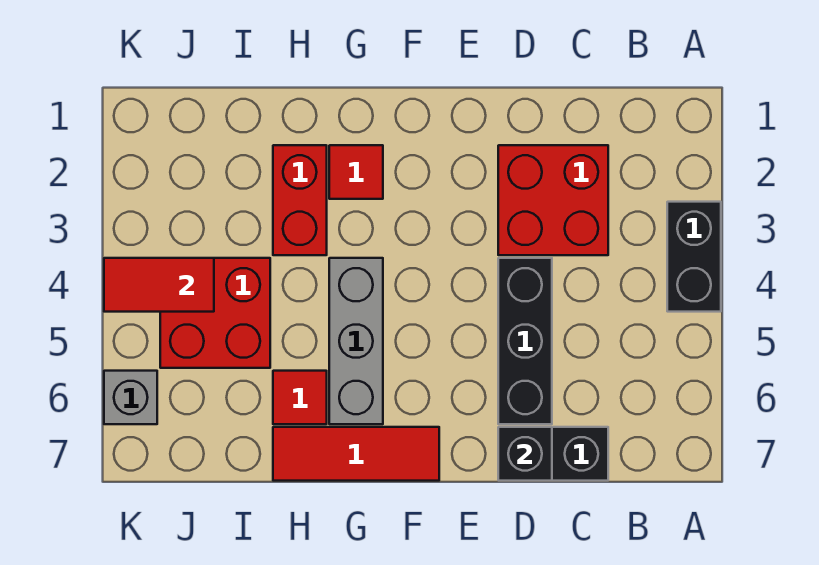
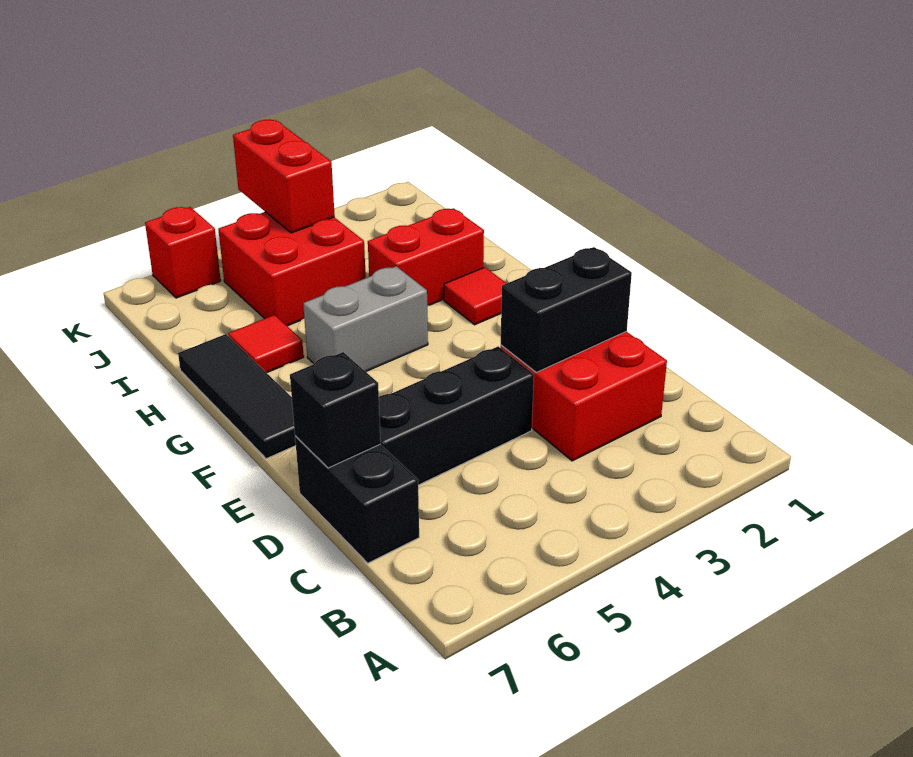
black brick A3:A4 level 1 -> black brick D2:D3 level 2
red tile F7:H7 level 1 -> black tile F7:H7 level 1
grey brick G4:G6 level 1 -> grey brick G4:G5 level 1
red tile J4:K4 level 2 -> red brick J4:K4 level 2
grey brick K6 level 1 -> red brick K6 level 1

